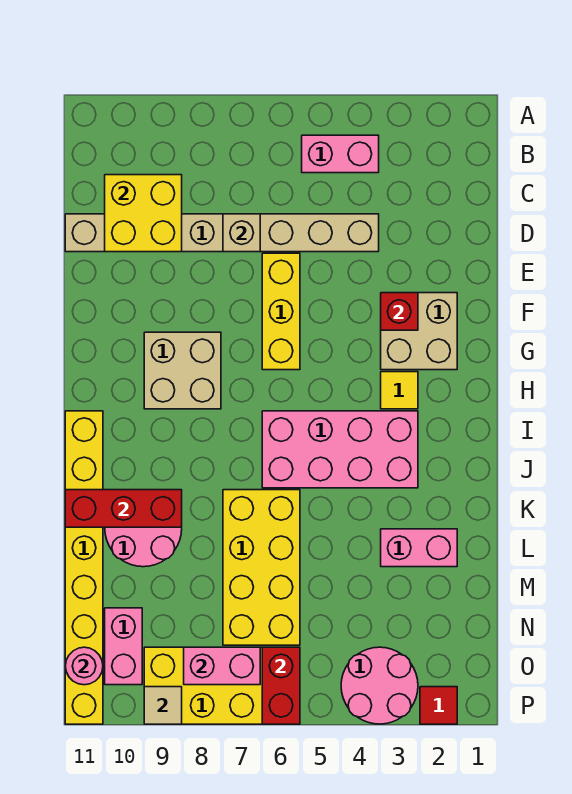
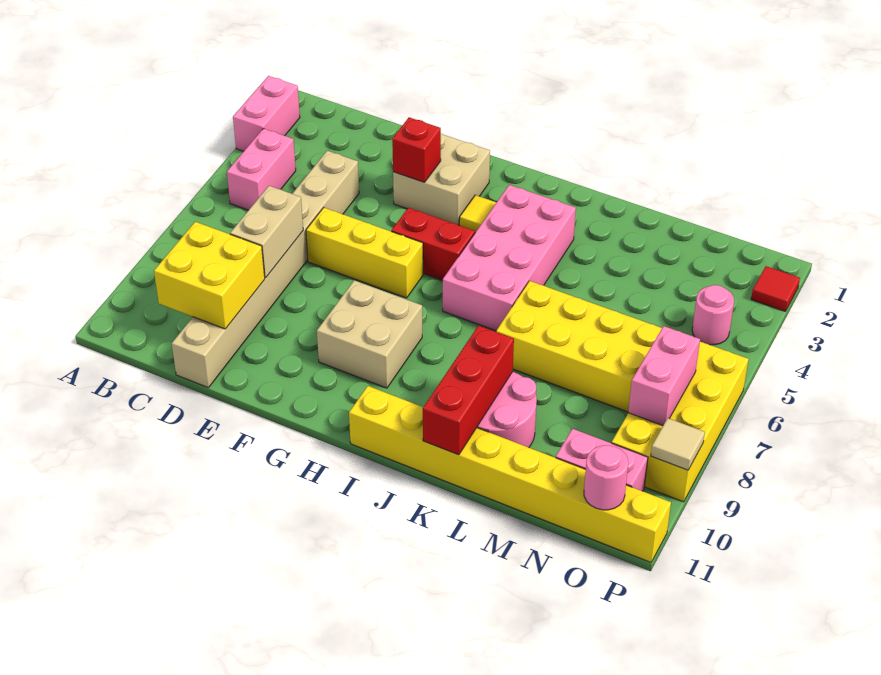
tan brick D7 level 2 -> tan brick D7:D8 level 2
pink brick L2:L3 level 1 -> pink brick A2:A3 level 1
pink round brick O3:P4 level 1 -> pink round brick O4 level 1
red brick O6:P6 level 2 -> red brick G5:H5 level 1

